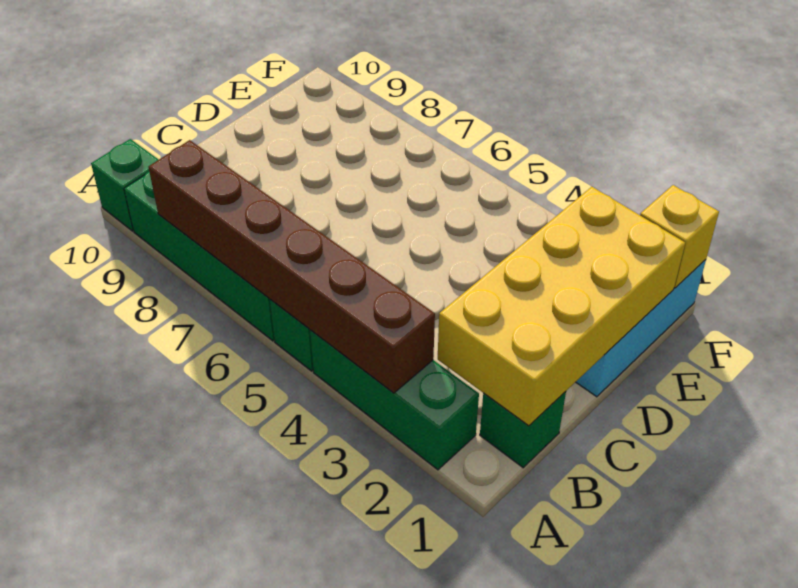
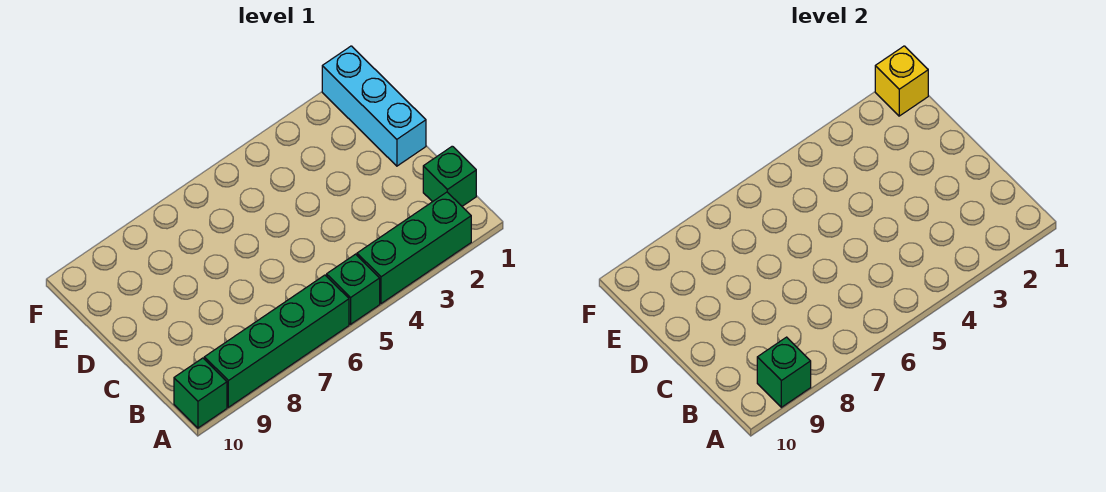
brown brick A3:A8 level 2 -> none
none -> green brick A9 level 2
yellow brick B1:E2 level 2 -> none

